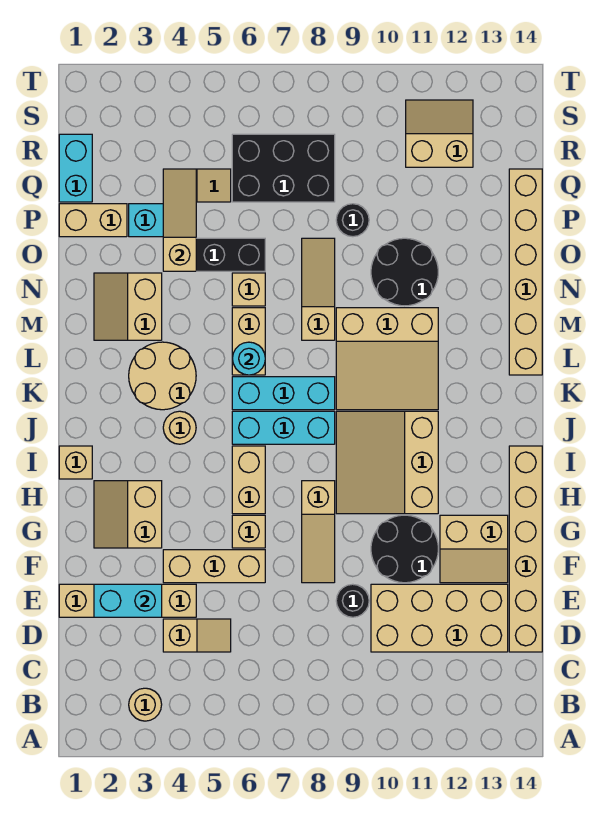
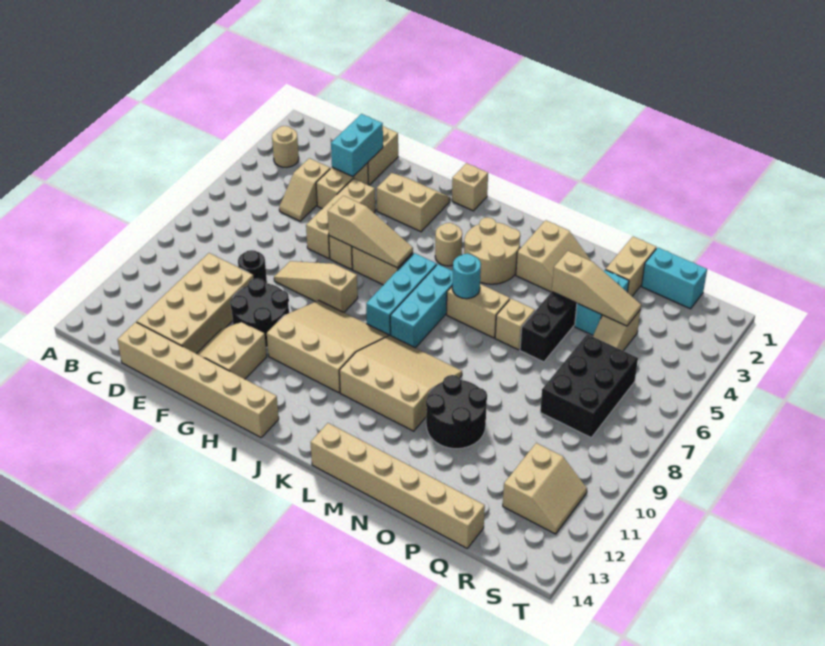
tan slope K9:M11 level 1 top M -> tan slope K9:M11 level 1 top 11
tan slope M2:N3 level 1 top 3 -> tan slope M2:N3 level 1 top M
tan slope M8:O8 level 1 top M -> tan slope G6:I6 level 2 top G
black round brick P9 level 1 -> none

